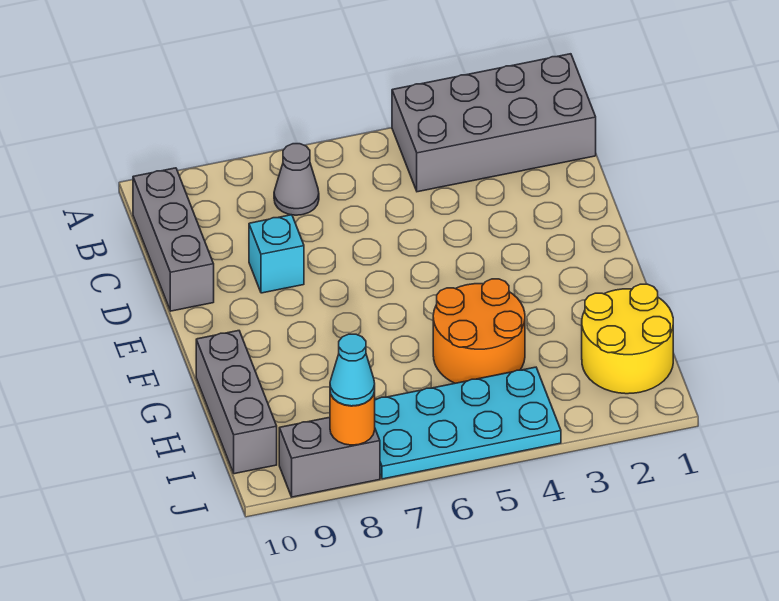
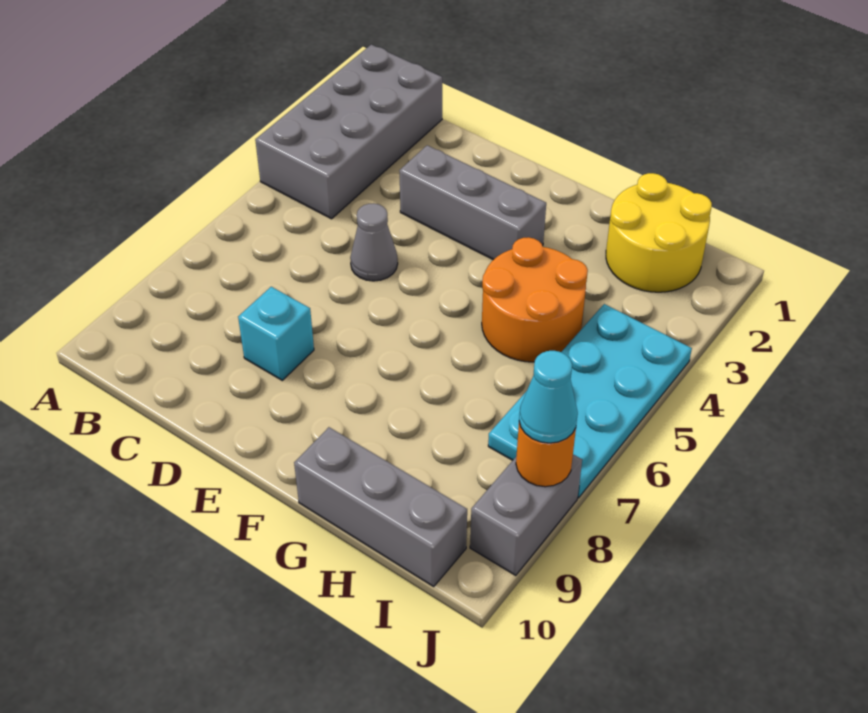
grey cone B7 level 1 -> grey cone D5 level 1
grey brick B10:D10 level 1 -> grey brick D3:F3 level 1

